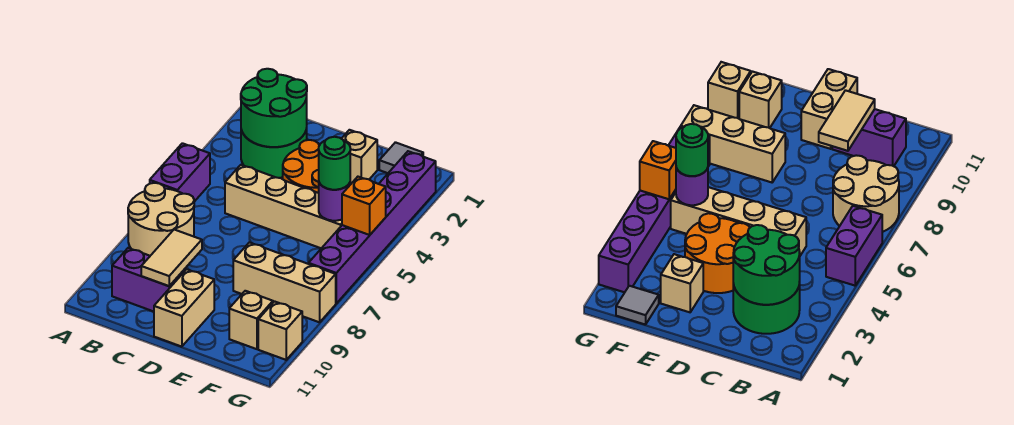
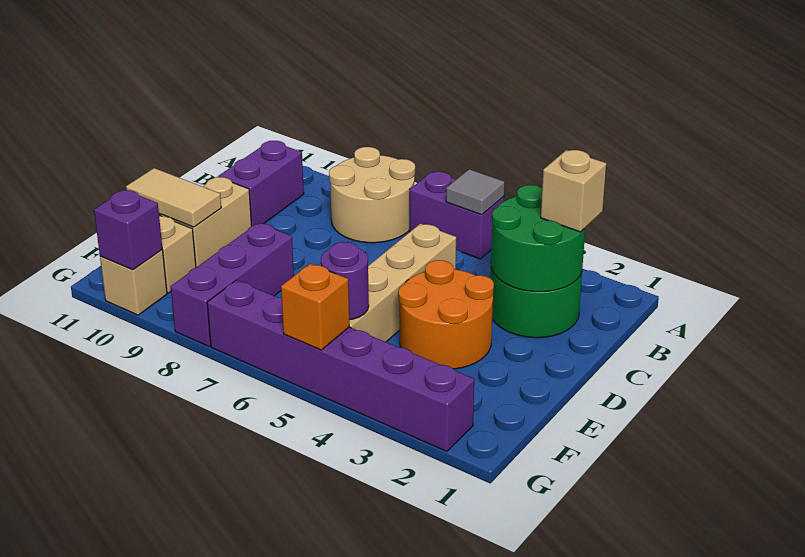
tan tile C9:C10 level 2 -> tan tile E10:E11 level 2
tan brick D10:D11 level 1 -> tan brick D10:E10 level 1
tan brick E2 level 1 -> tan brick B2 level 3
tan brick E8:G8 level 1 -> purple brick E8:G8 level 1
grey tile F1 level 1 -> grey tile A5 level 2
green round brick F5 level 3 -> none
none -> purple brick G10 level 2

